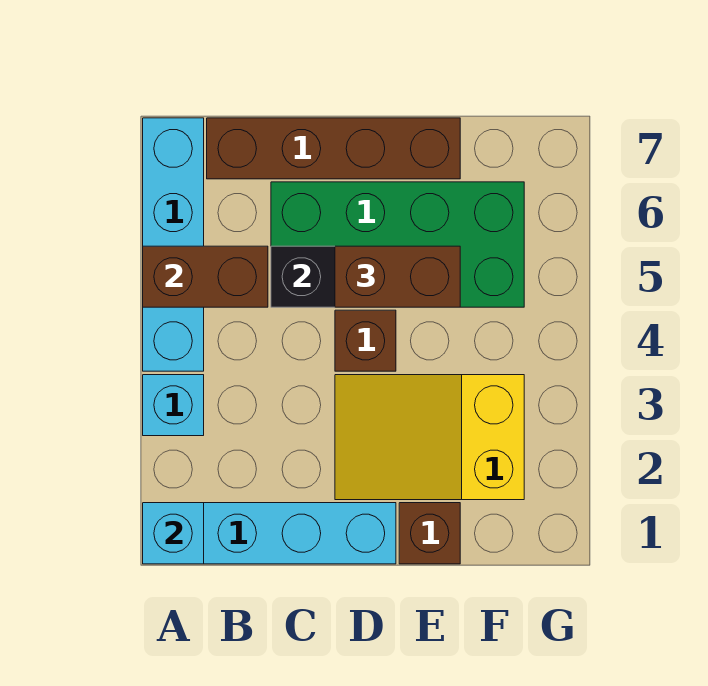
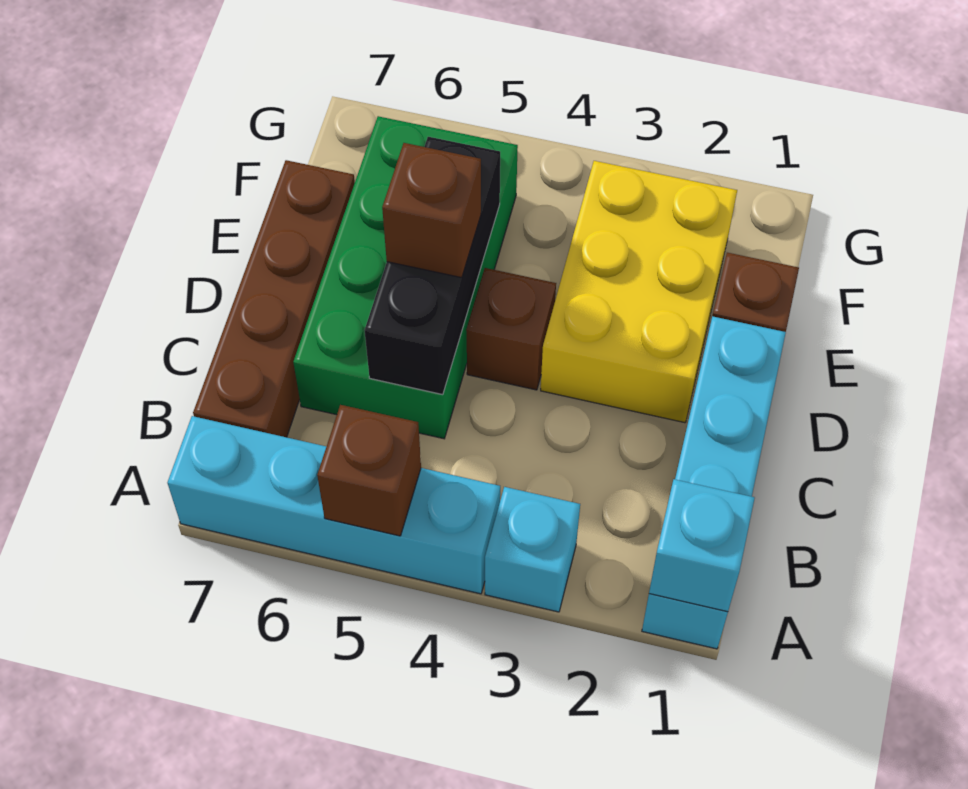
brown brick A5:B5 level 2 -> brown brick A5 level 2
yellow slope D2:F3 level 1 top F -> yellow brick D2:F3 level 1
brown brick D5:E5 level 3 -> brown brick D5 level 3

